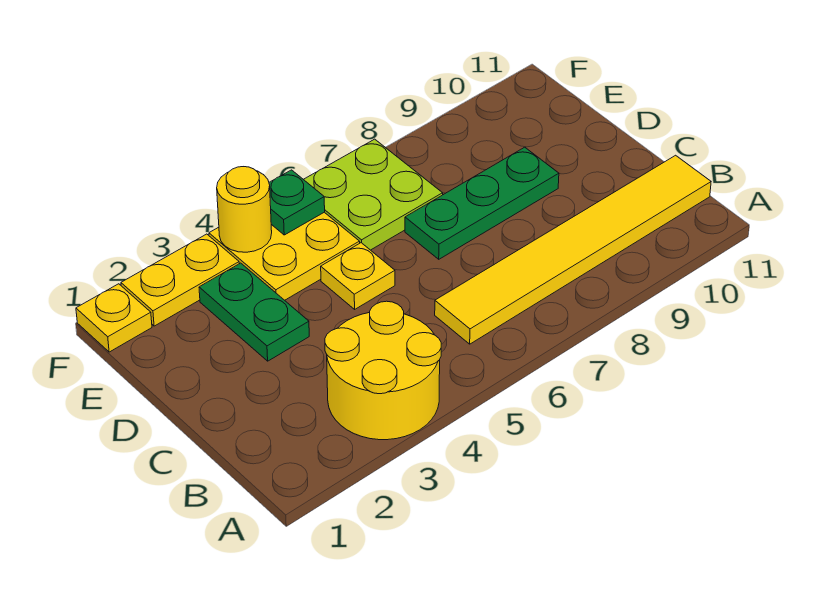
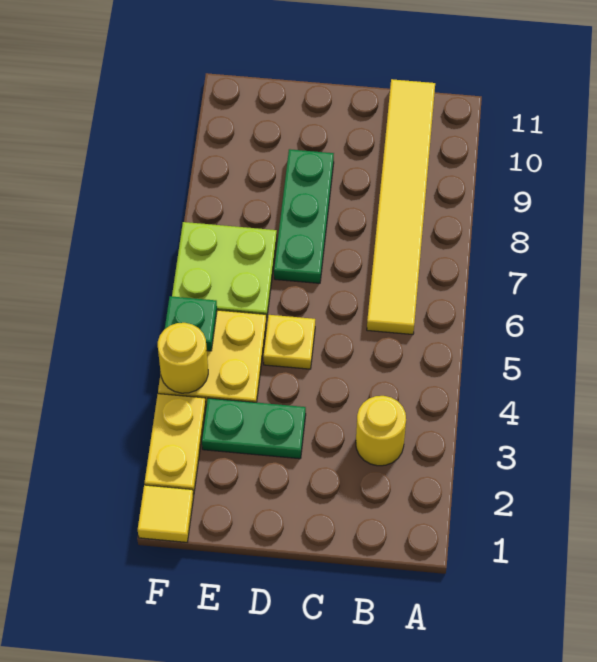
yellow round brick A3:B4 level 1 -> yellow round brick B3 level 1
yellow plate F1 level 1 -> yellow tile F1 level 1

